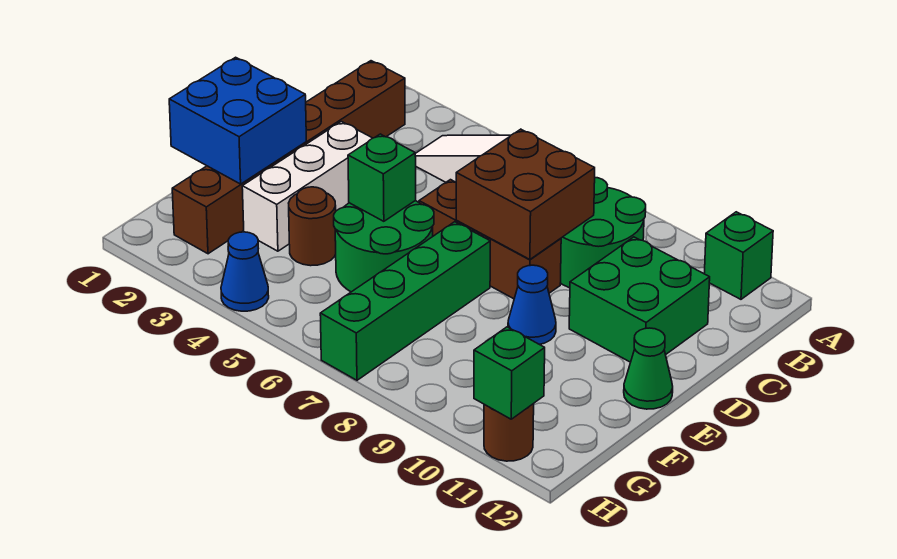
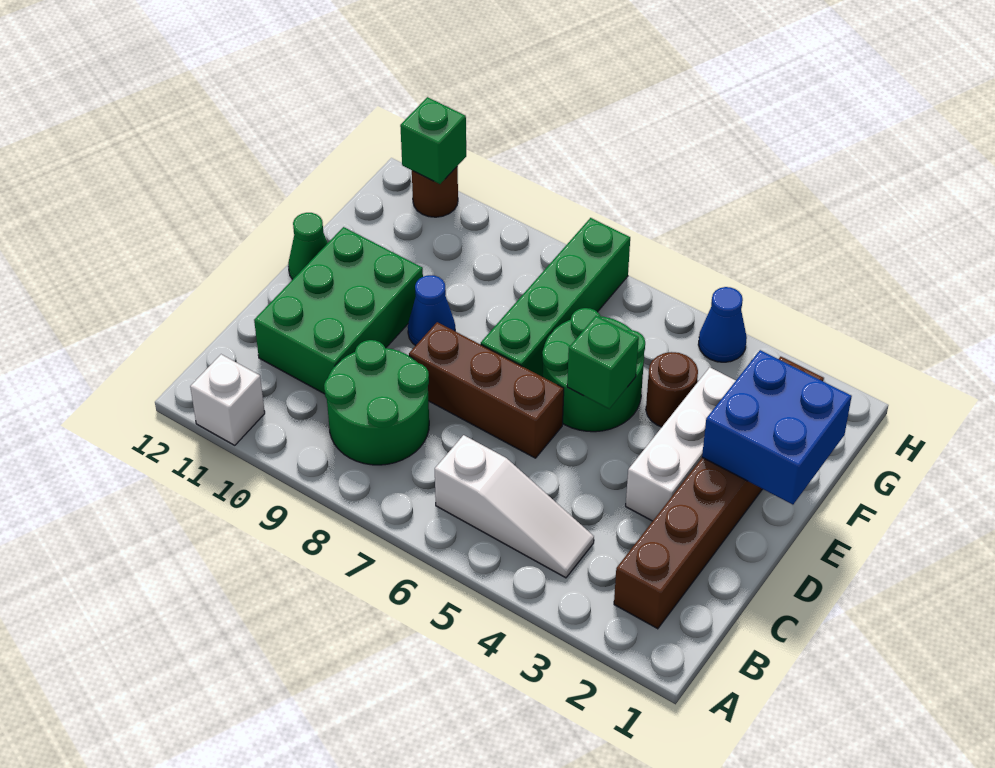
green brick A11 level 1 -> white brick A11 level 1
brown brick C7:D8 level 2 -> none
green brick C10:D11 level 1 -> green brick C10:E11 level 1

